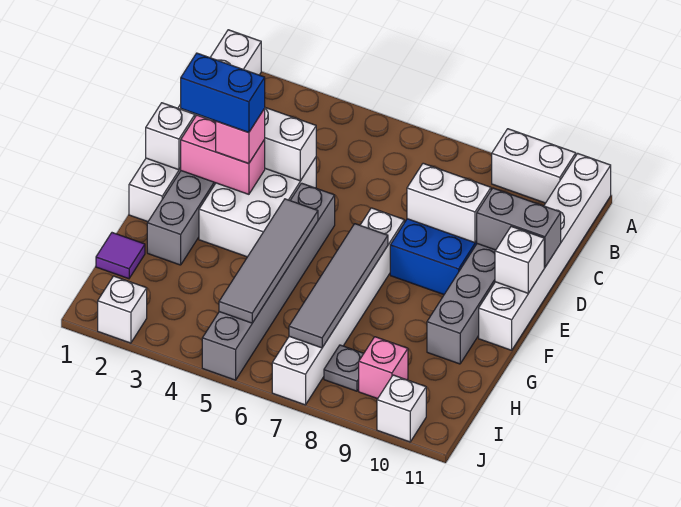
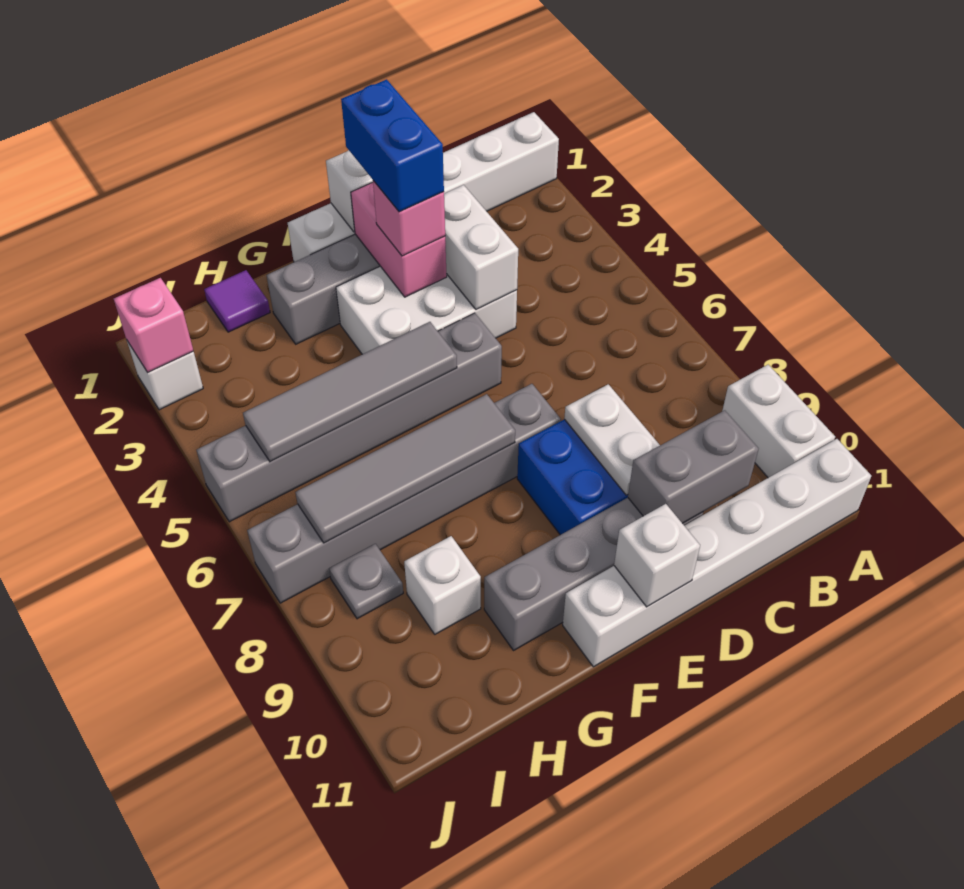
white brick D8:D9 level 2 -> white plate D8:D9 level 2
grey brick D10:D11 level 2 -> grey brick C10:D10 level 2
white brick E7:J7 level 1 -> grey brick E7:J7 level 1
pink brick I9 level 1 -> pink brick J2 level 2
white brick J10 level 1 -> white brick H9 level 1

